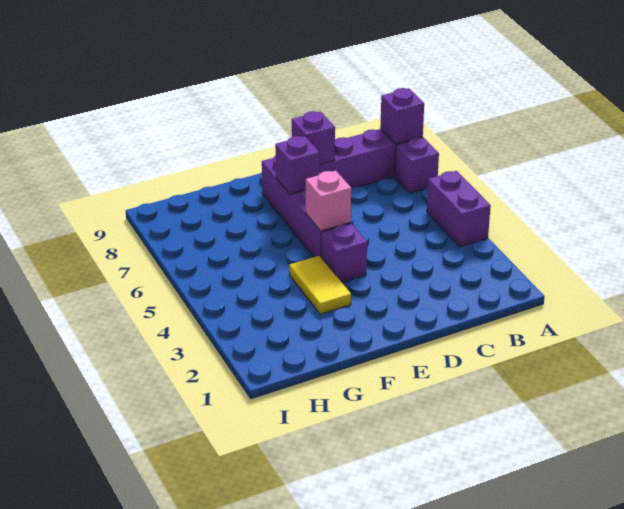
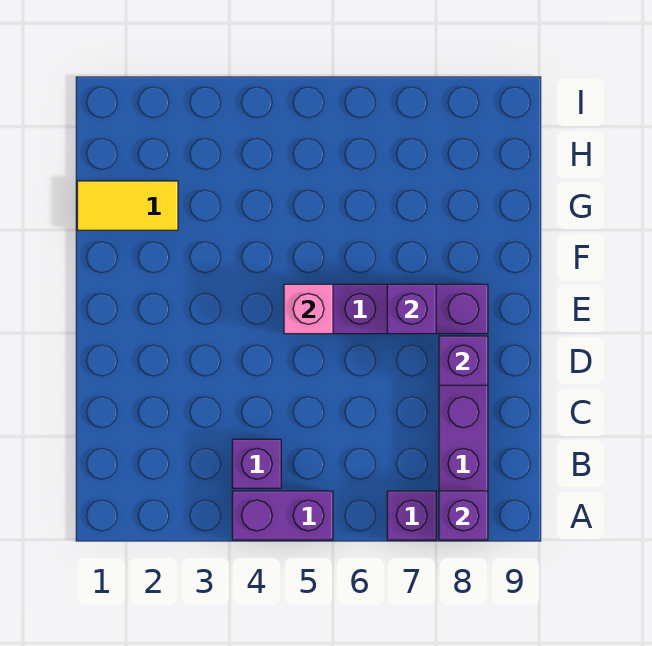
purple brick E4 level 1 -> purple brick B4 level 1
yellow tile F3:F4 level 1 -> yellow tile G1:G2 level 1

